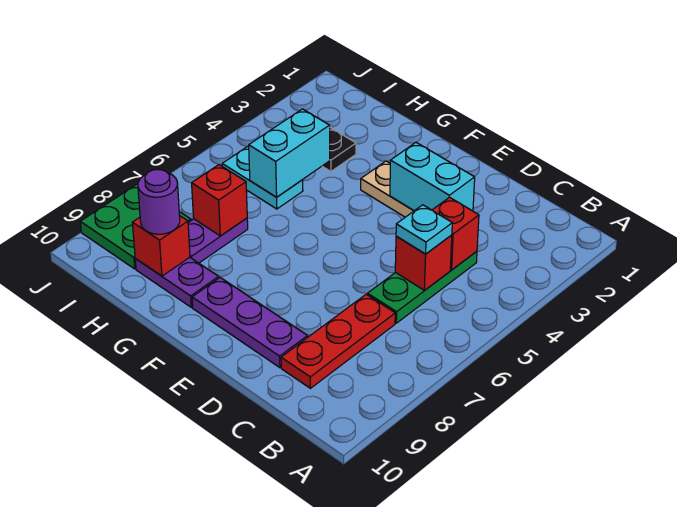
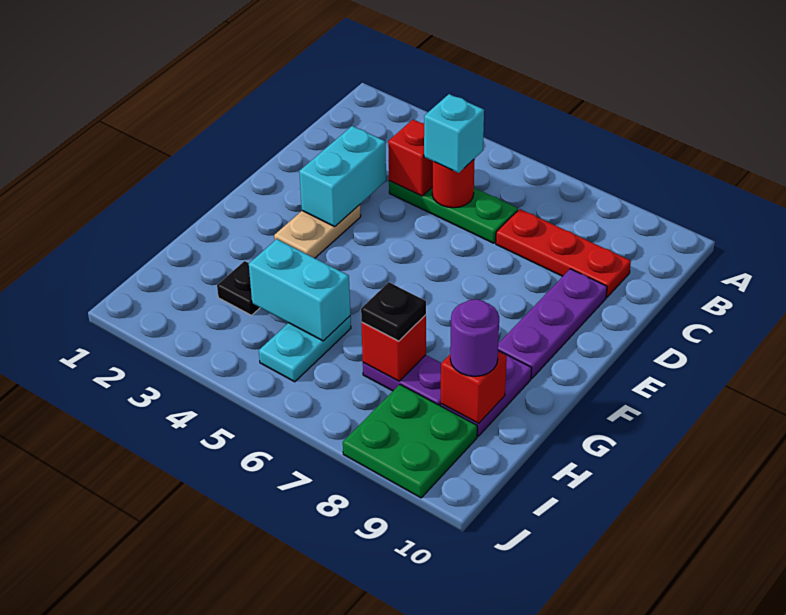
red brick C5 level 2 -> red round brick C5 level 2
cyan plate C5 level 3 -> cyan brick C5 level 3
none -> black plate H7 level 3

